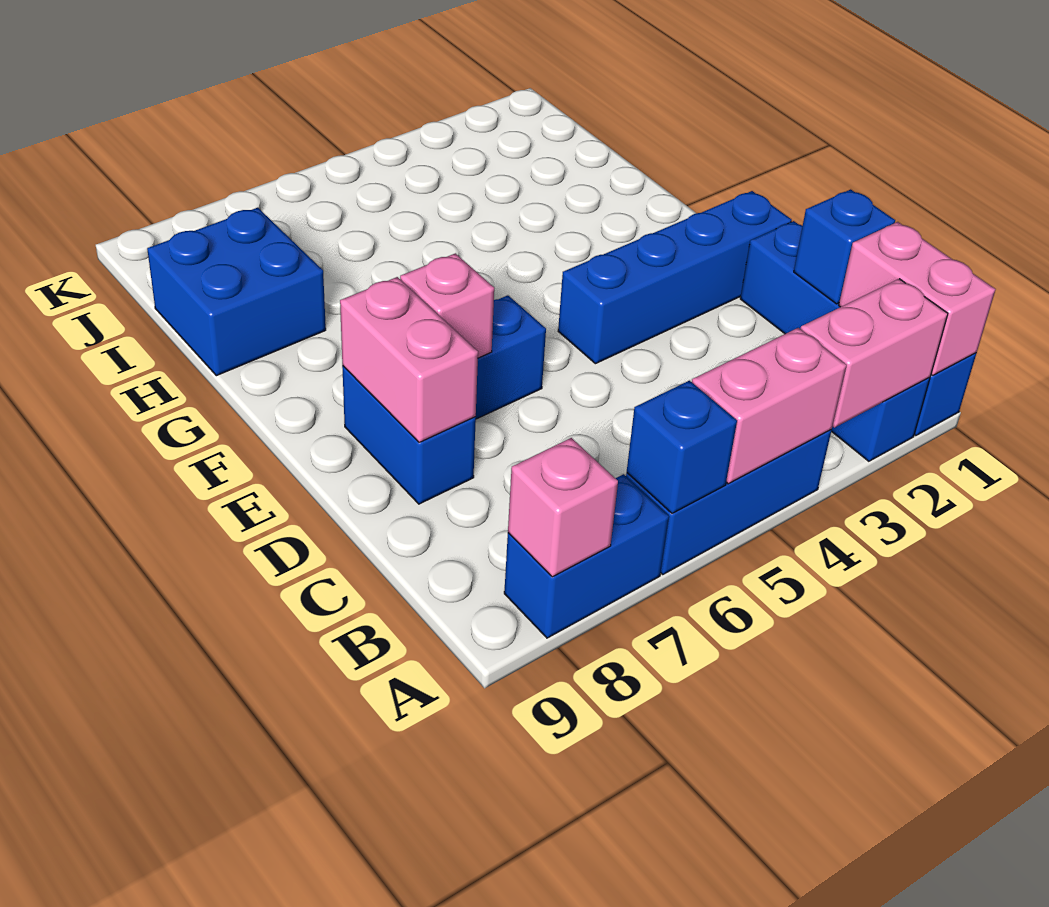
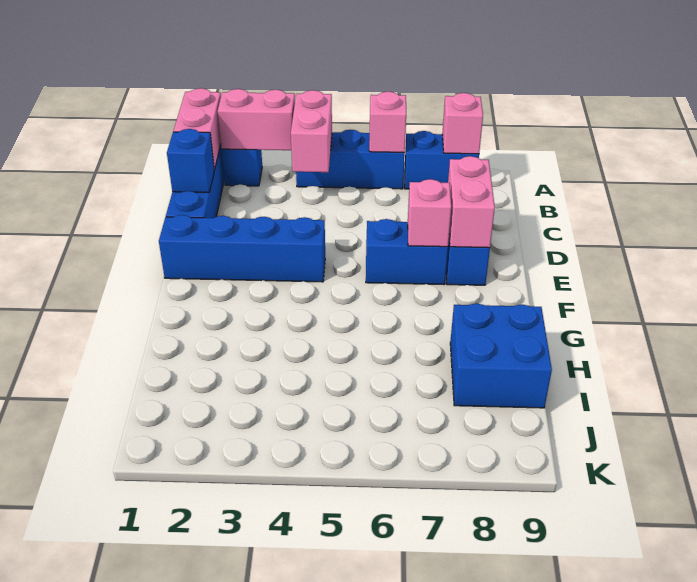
pink brick A4:A5 level 2 -> pink brick A4:B4 level 2
blue brick A6 level 2 -> pink brick A6 level 2

